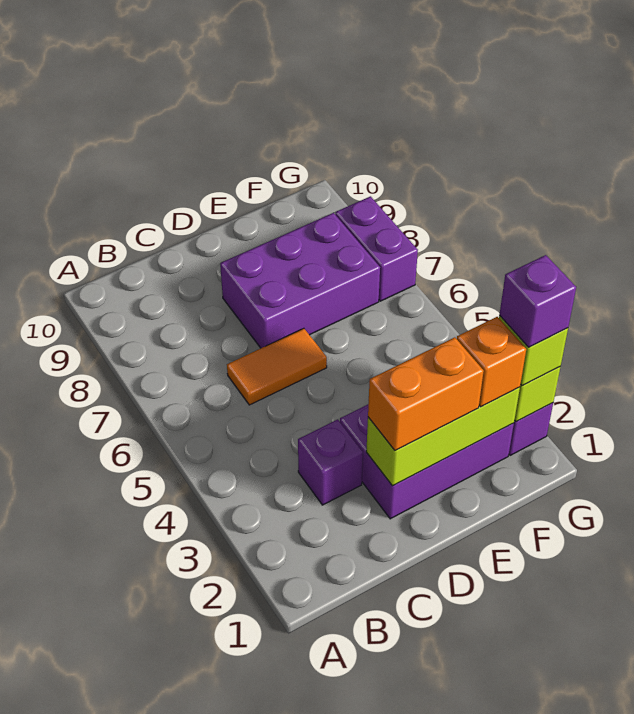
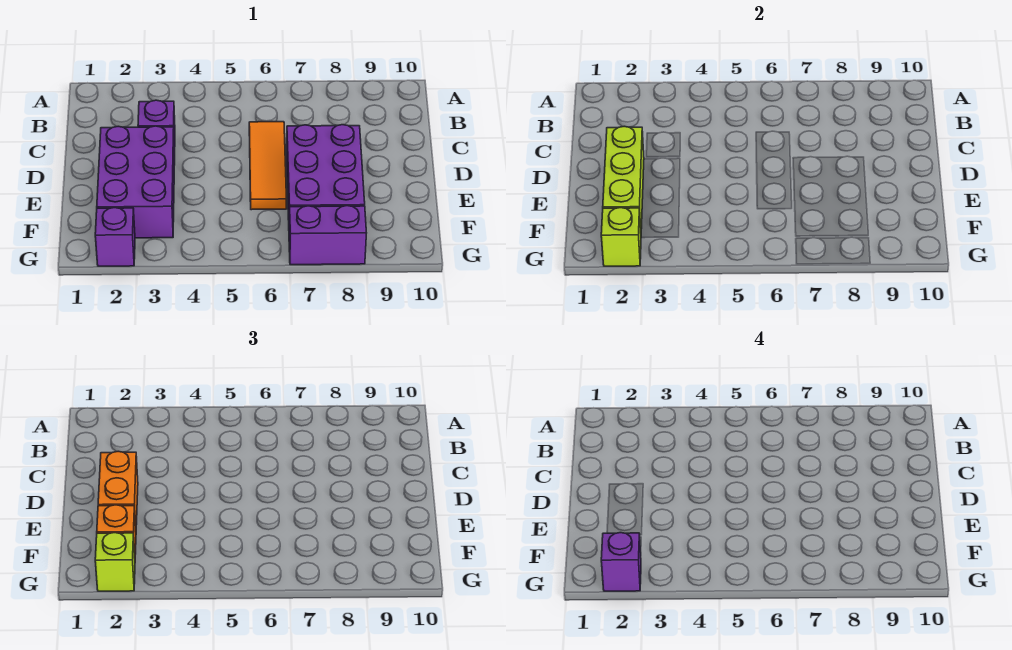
orange tile C6:D6 level 1 -> orange tile C6:E6 level 1

